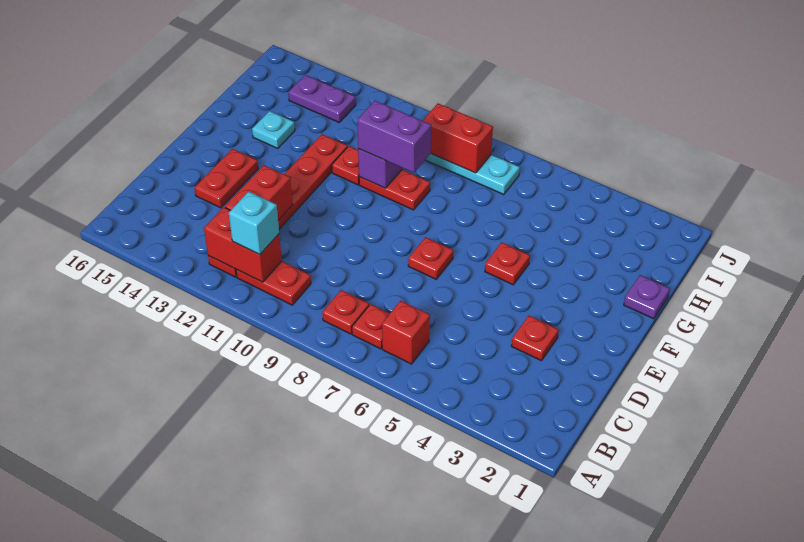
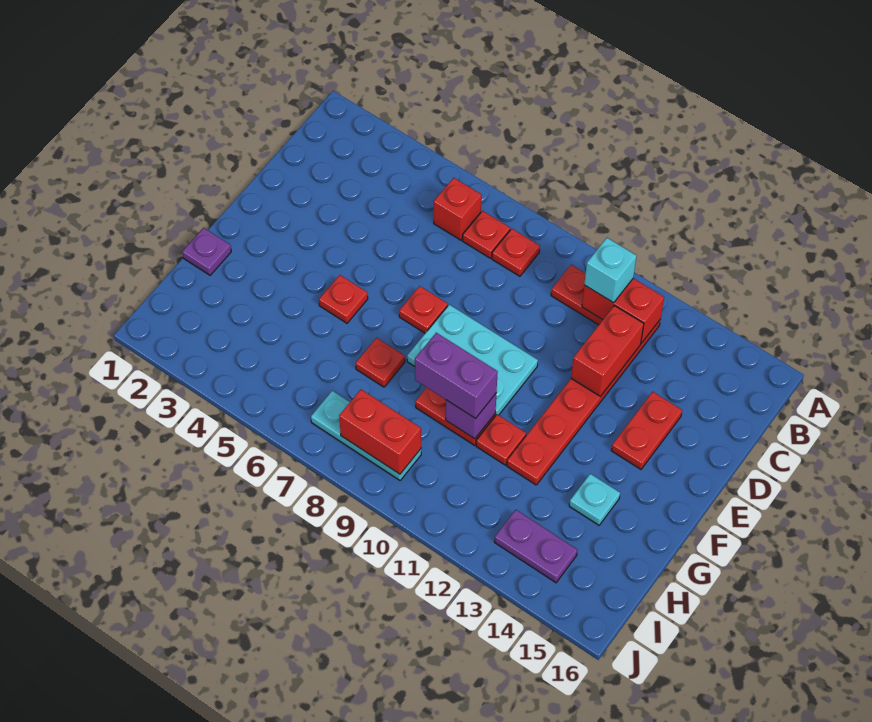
red plate D3 level 1 -> red plate G7 level 1
none -> cyan plate E8:F10 level 1

